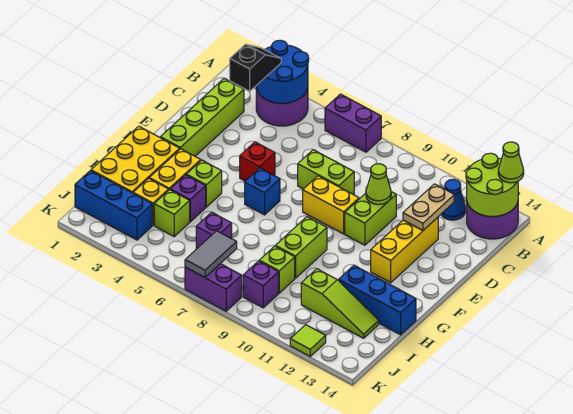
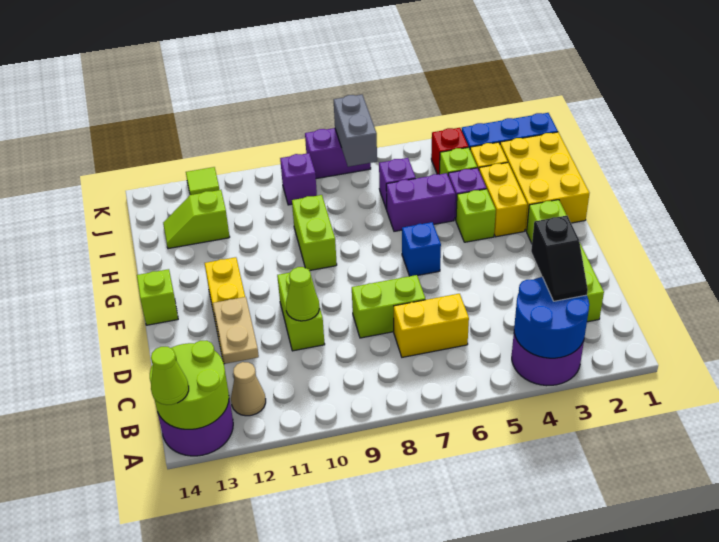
purple brick A6:A7 level 1 -> purple brick H5:H6 level 1
blue cone B12 level 1 -> tan cone B12 level 1
red brick E5 level 1 -> red brick J4 level 1
yellow brick E8:E9 level 1 -> yellow brick C6:C7 level 1
blue brick H12:H14 level 1 -> none
lime brick I9 level 1 -> lime brick F14 level 1
lime slope I11:I13 level 1 top 11 -> lime slope I12:I13 level 1 top 12
grey tile J7:K7 level 2 -> grey brick J7:K7 level 2

